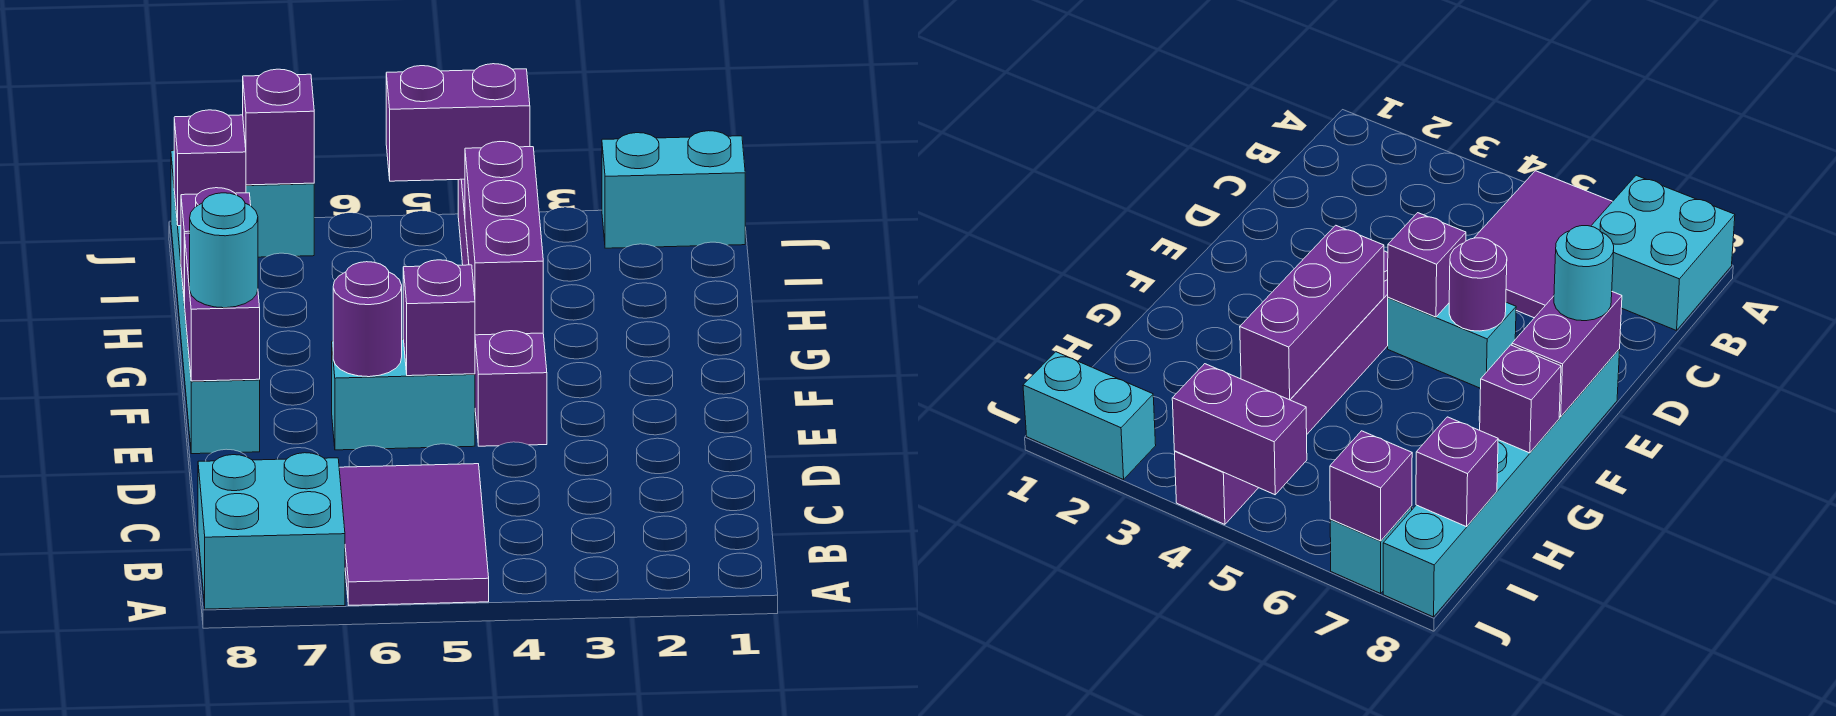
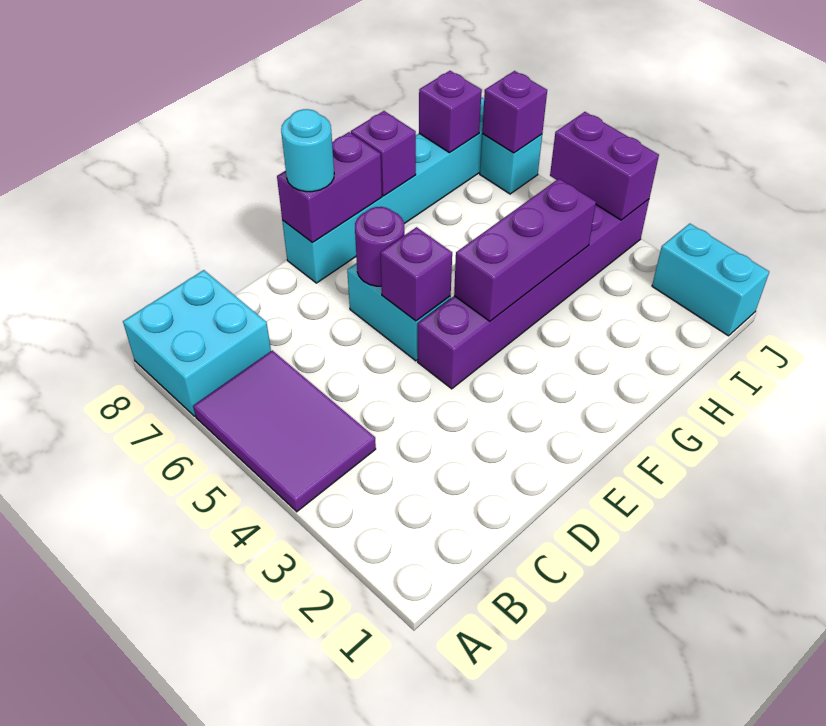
purple tile A5:C6 level 1 -> purple tile A4:B6 level 1

